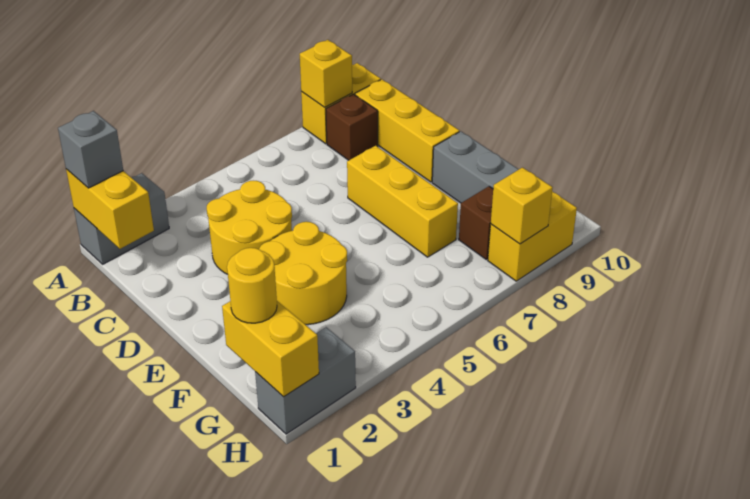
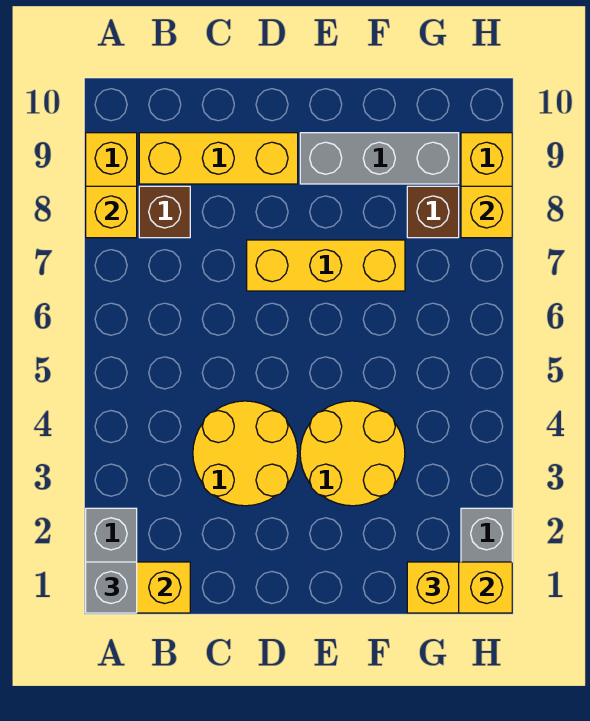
yellow round brick G1 level 3 -> yellow brick G1 level 3

